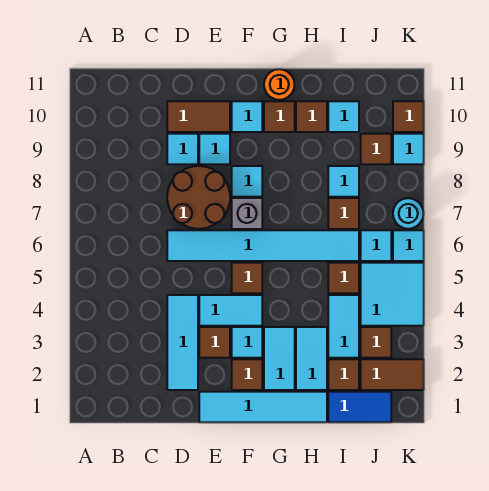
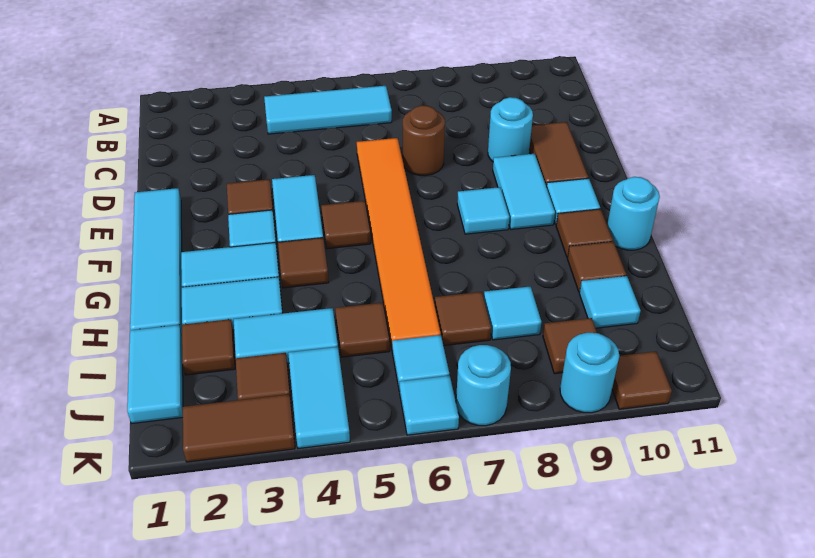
cyan tile D2:D4 level 1 -> cyan tile B4:B6 level 1
cyan tile D6:I6 level 1 -> orange tile D6:I6 level 1
brown round brick D7:E8 level 1 -> brown round brick D7 level 1
cyan tile D9 level 1 -> cyan round brick D9 level 1
cyan tile E9 level 1 -> cyan tile E9:F9 level 1
brown tile F2 level 1 -> brown tile G4 level 1
grey brick F7 level 1 -> none
orange round brick G11 level 1 -> cyan round brick G11 level 1
blue tile I1:J1 level 1 -> cyan tile I1:J1 level 1
brown tile J2:K2 level 1 -> brown tile K2:K3 level 1
cyan tile J4:K5 level 1 -> cyan tile J4:K4 level 1
cyan tile K9 level 1 -> cyan round brick K9 level 1

